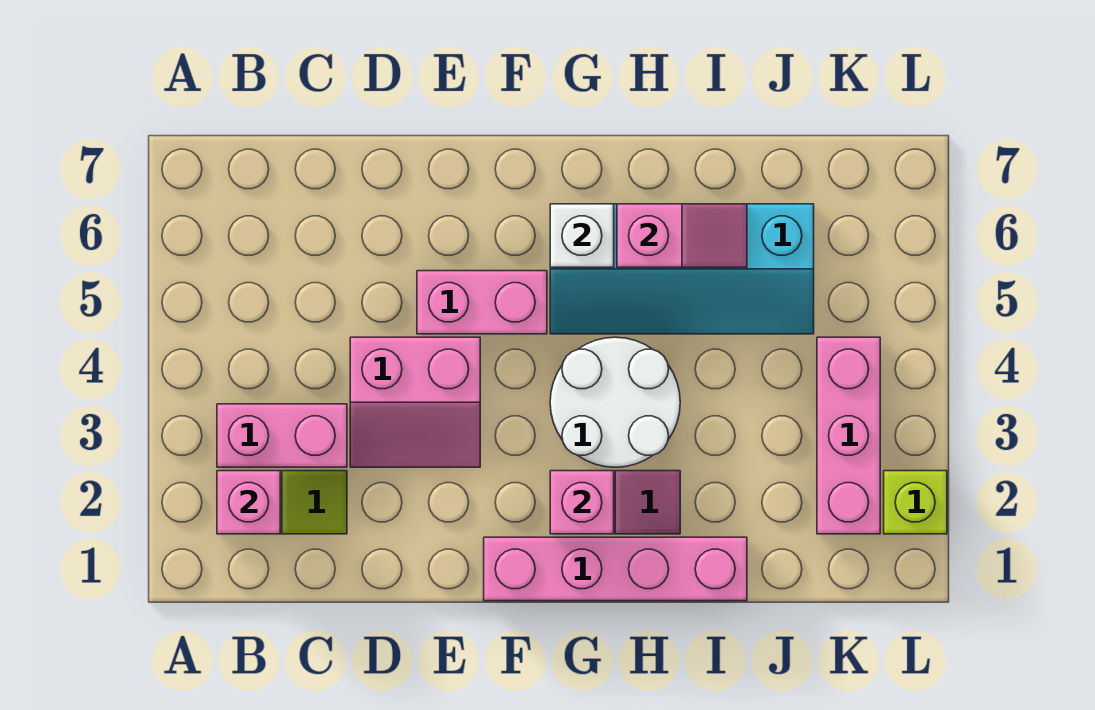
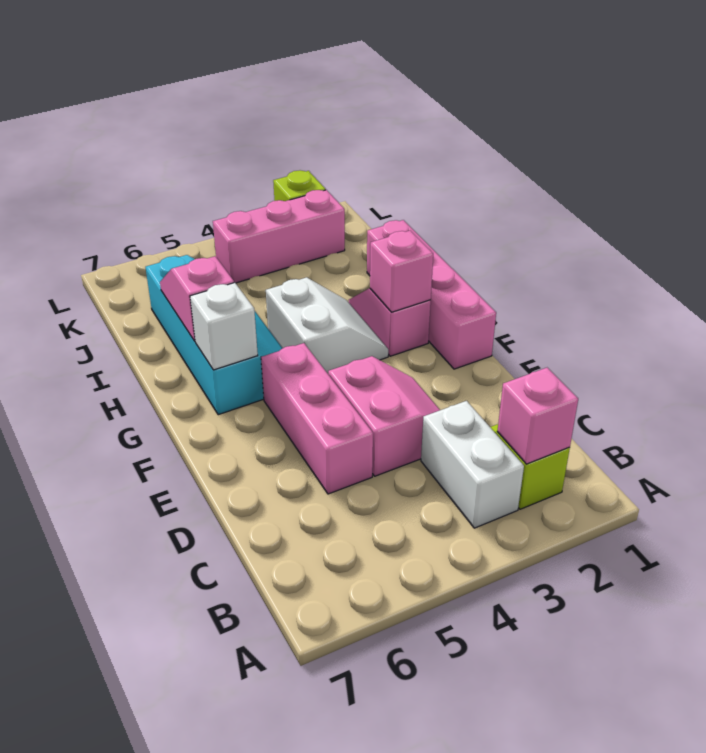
pink brick B3:C3 level 1 -> white brick B3:C3 level 1
pink brick E5:F5 level 1 -> pink brick D5:F5 level 1
white round brick G3:H4 level 1 -> white slope G3:H4 level 1 top 4

